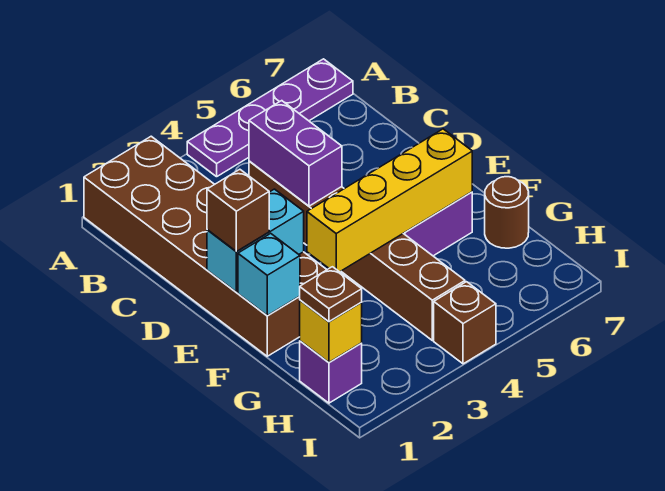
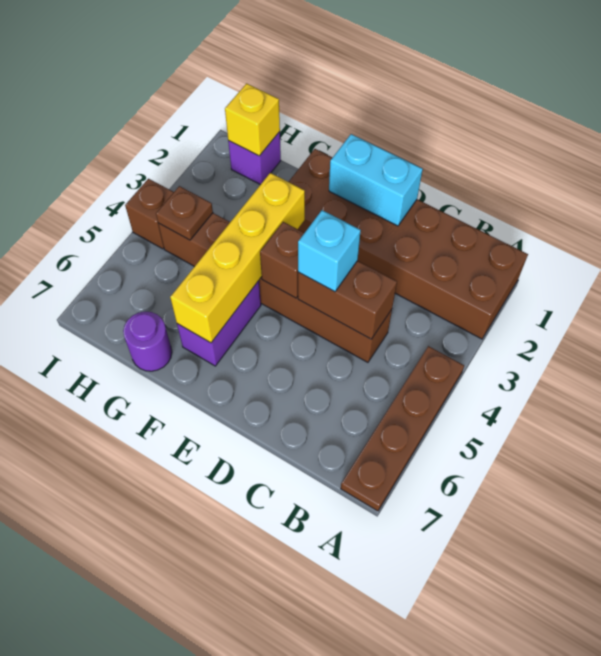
purple plate A4:A7 level 1 -> brown plate A4:A7 level 1
purple brick C4:D4 level 2 -> brown brick C4:D4 level 2
cyan brick E1:E2 level 2 -> cyan brick D1:E1 level 2
brown brick E1 level 3 -> brown brick E4 level 2
cyan brick F1 level 2 -> cyan brick D4 level 3
brown round brick G7 level 1 -> purple round brick G7 level 1
brown plate H1 level 3 -> brown plate H4 level 2

